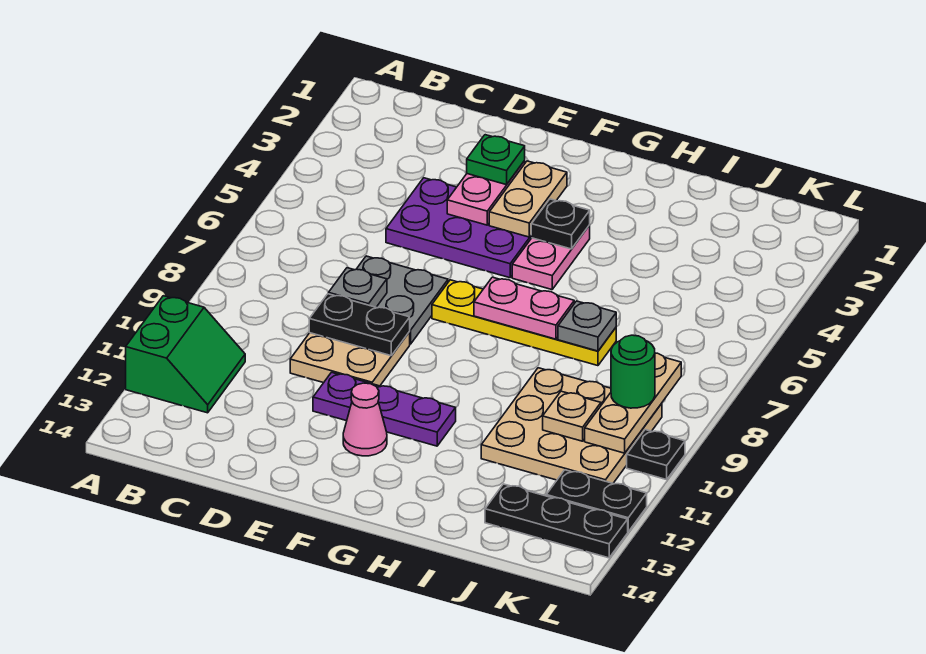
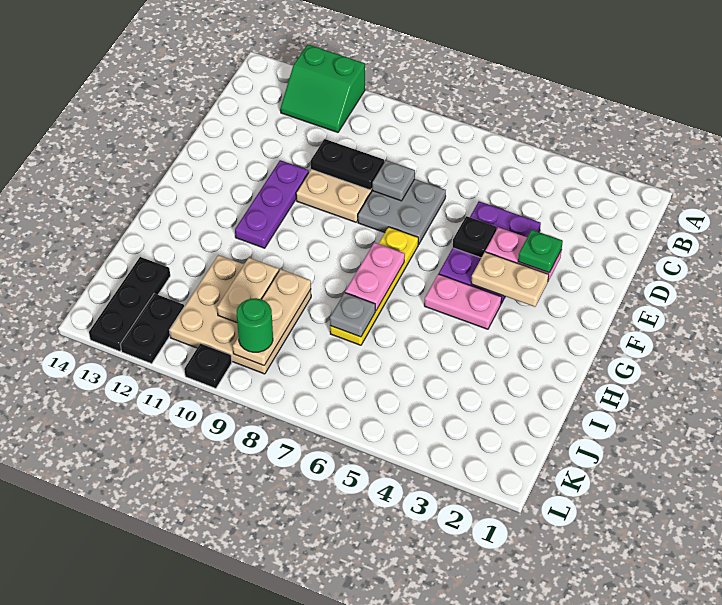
black plate D9:E9 level 2 -> black plate D9:D10 level 2
pink cone F12 level 1 -> none
black plate G4 level 2 -> black plate E5 level 2
tan plate J10 level 2 -> tan plate I10:J10 level 2
tan plate K8:K10 level 2 -> tan plate I9:K9 level 2

